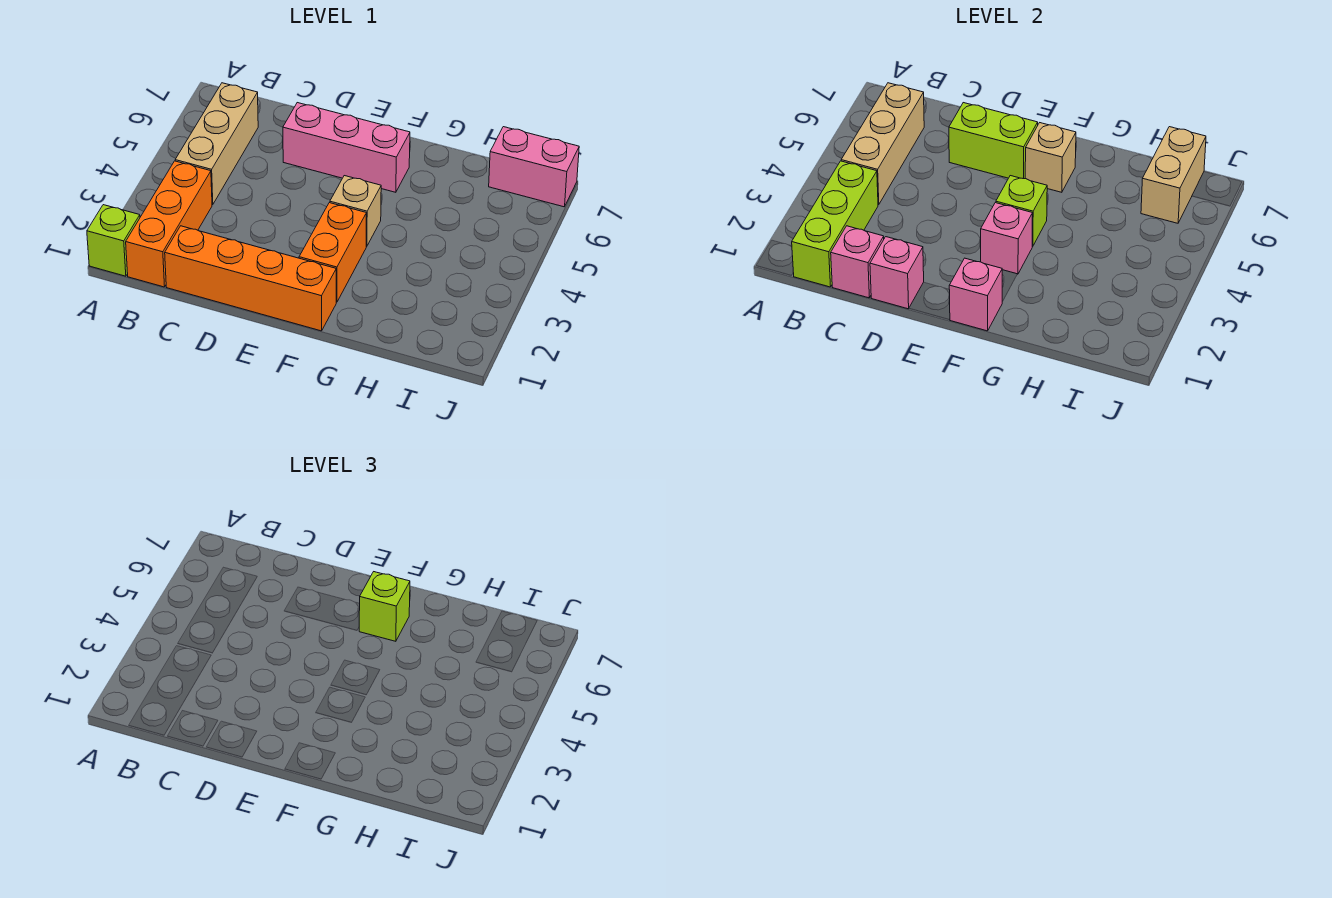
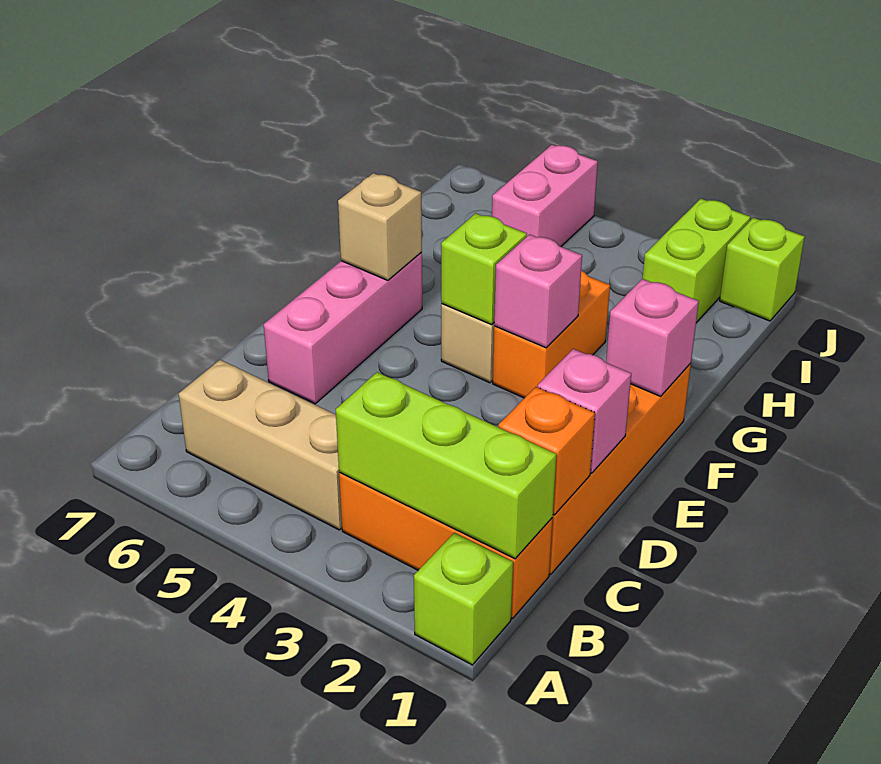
tan brick B4:B6 level 2 -> none
pink brick C1 level 2 -> orange brick C1 level 2
lime brick D6:E6 level 2 -> lime brick I2:J2 level 1
orange brick F2:F3 level 1 -> orange brick F3:G3 level 1
lime brick F6 level 3 -> lime brick J1 level 1
tan brick I6:I7 level 2 -> none
pink brick I7:J7 level 1 -> pink brick I5:J5 level 1

